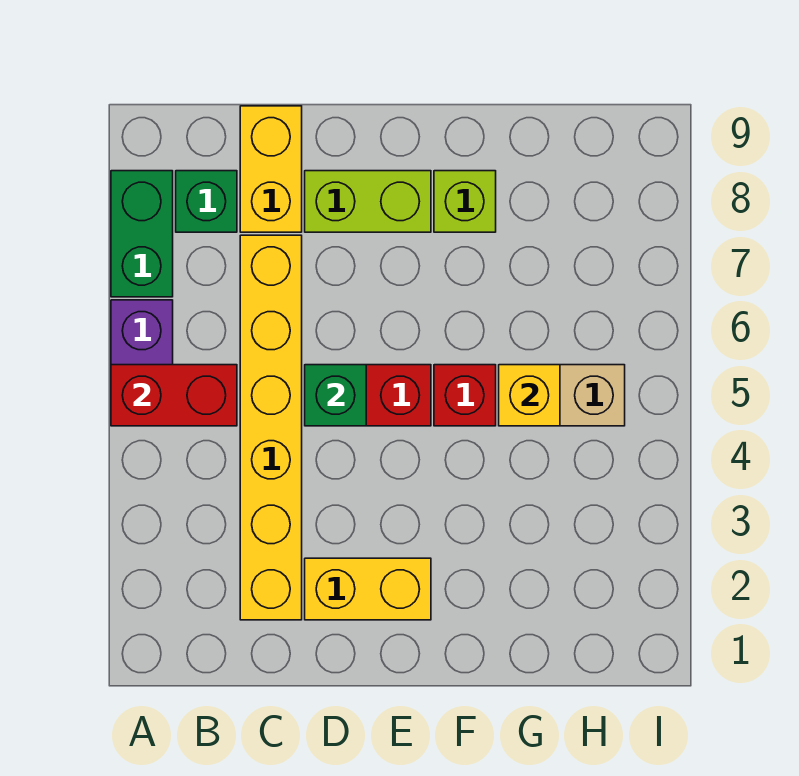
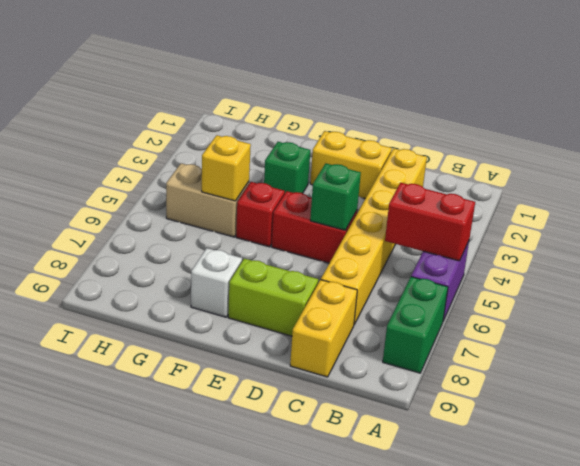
green brick B8 level 1 -> green brick F3 level 1
lime brick F8 level 1 -> white brick F8 level 1

